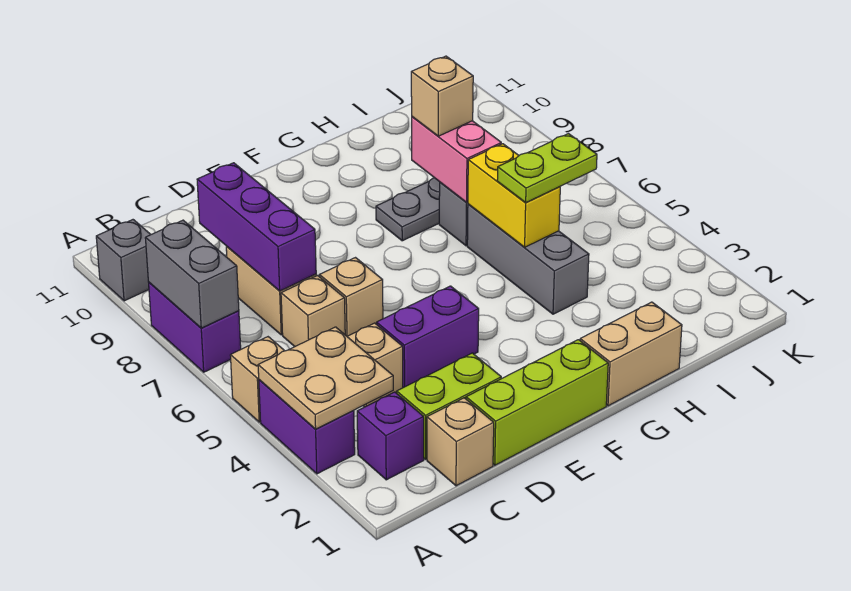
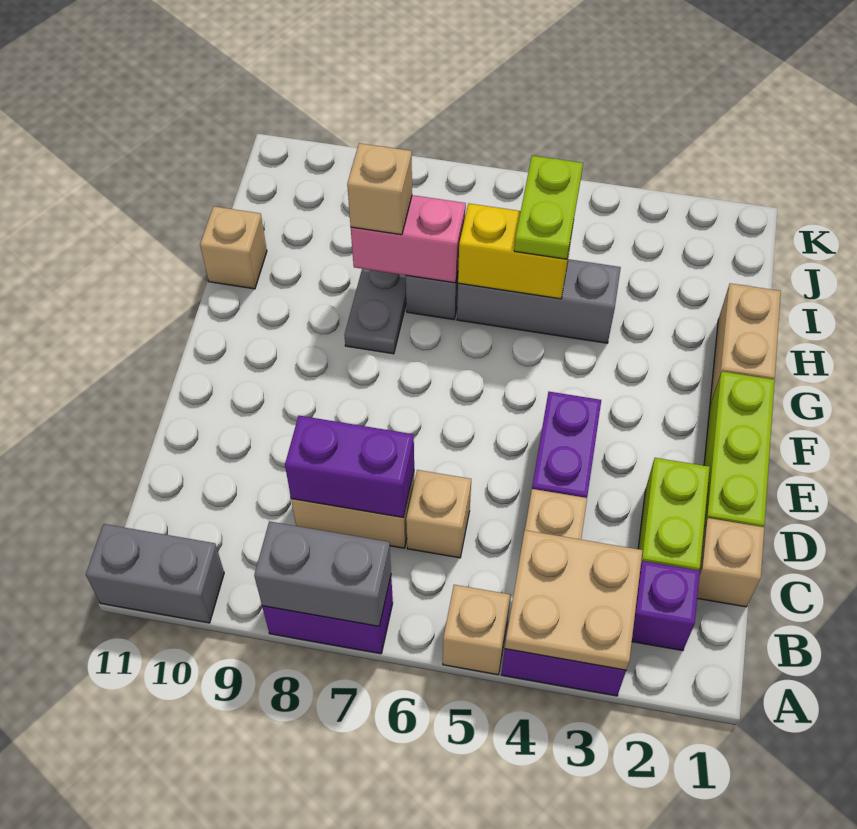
grey brick A10 level 1 -> grey brick A10:A11 level 1
purple brick C7:C9 level 2 -> purple brick C7:C8 level 2
tan brick D6 level 1 -> tan brick H11 level 1

